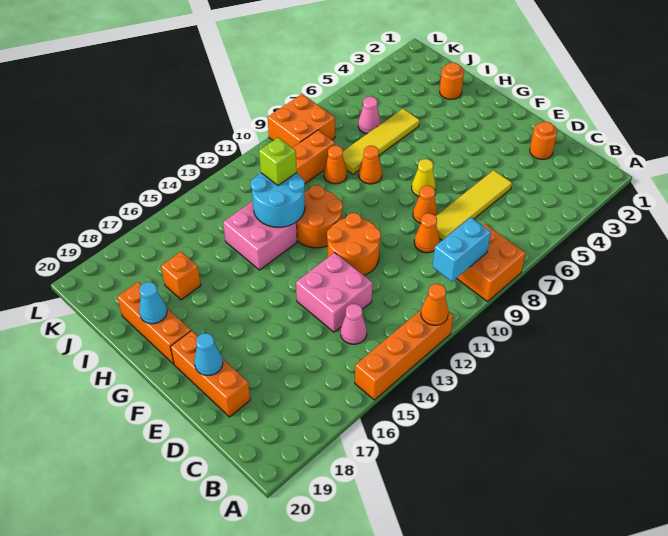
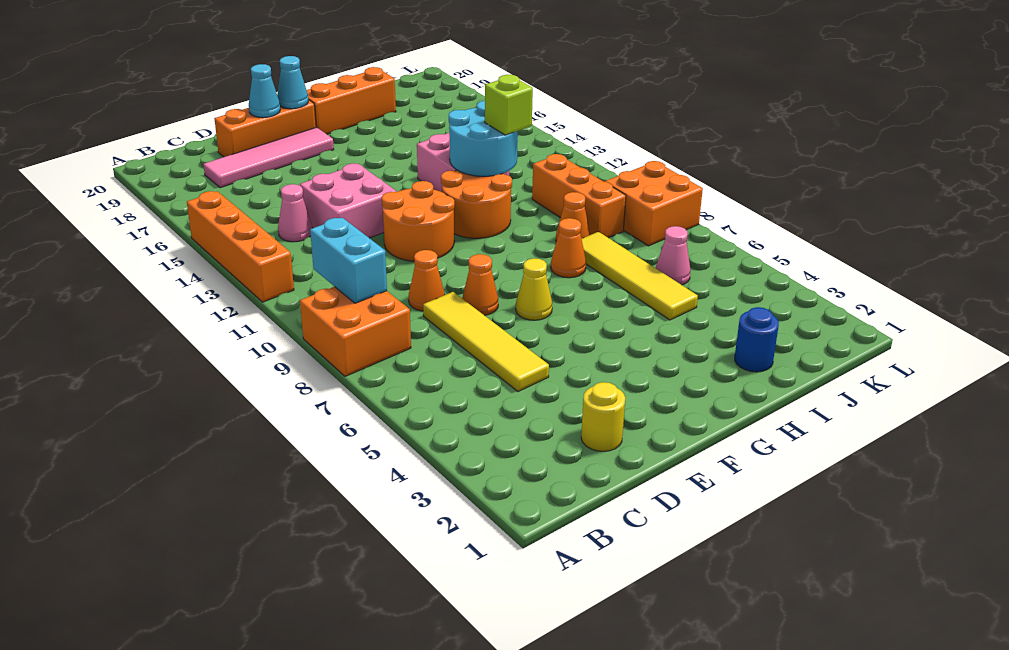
orange cone A12 level 2 -> none
none -> pink tile C18:F18 level 1
orange round brick D2 level 1 -> yellow round brick D2 level 1
cyan cone H19 level 2 -> cyan cone F19 level 2
orange round brick I2 level 1 -> blue round brick I2 level 1
orange brick I17 level 1 -> none

